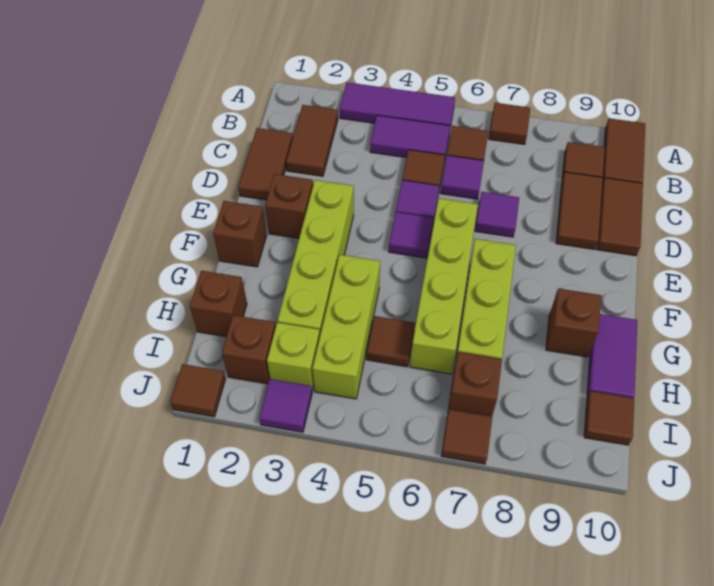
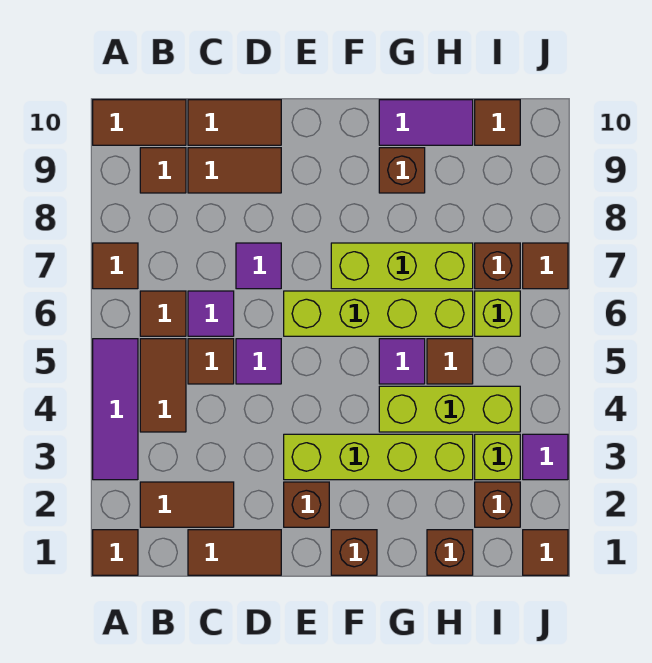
none -> brown tile A1 level 1
purple tile B4:B5 level 1 -> brown tile B4:B5 level 1
purple tile E5 level 1 -> purple tile G5 level 1
none -> lime brick I6 level 1

